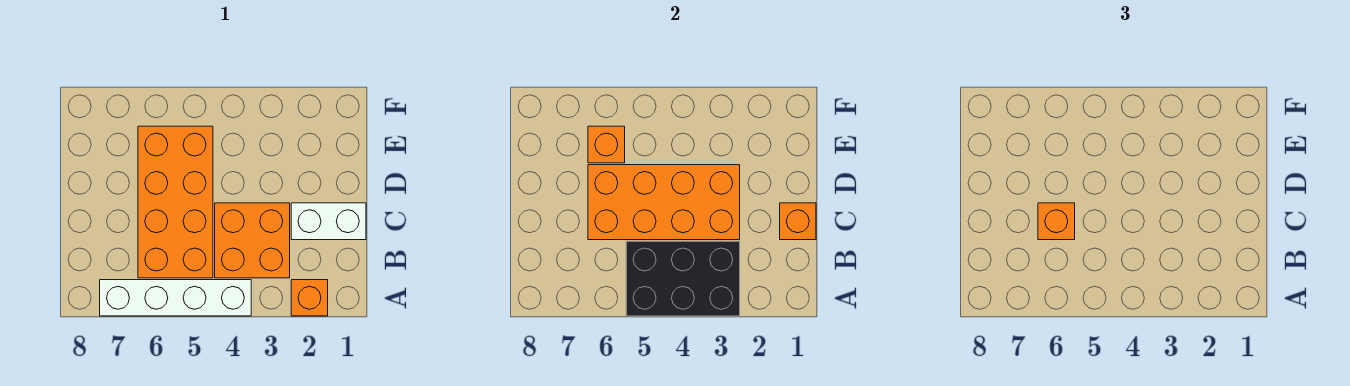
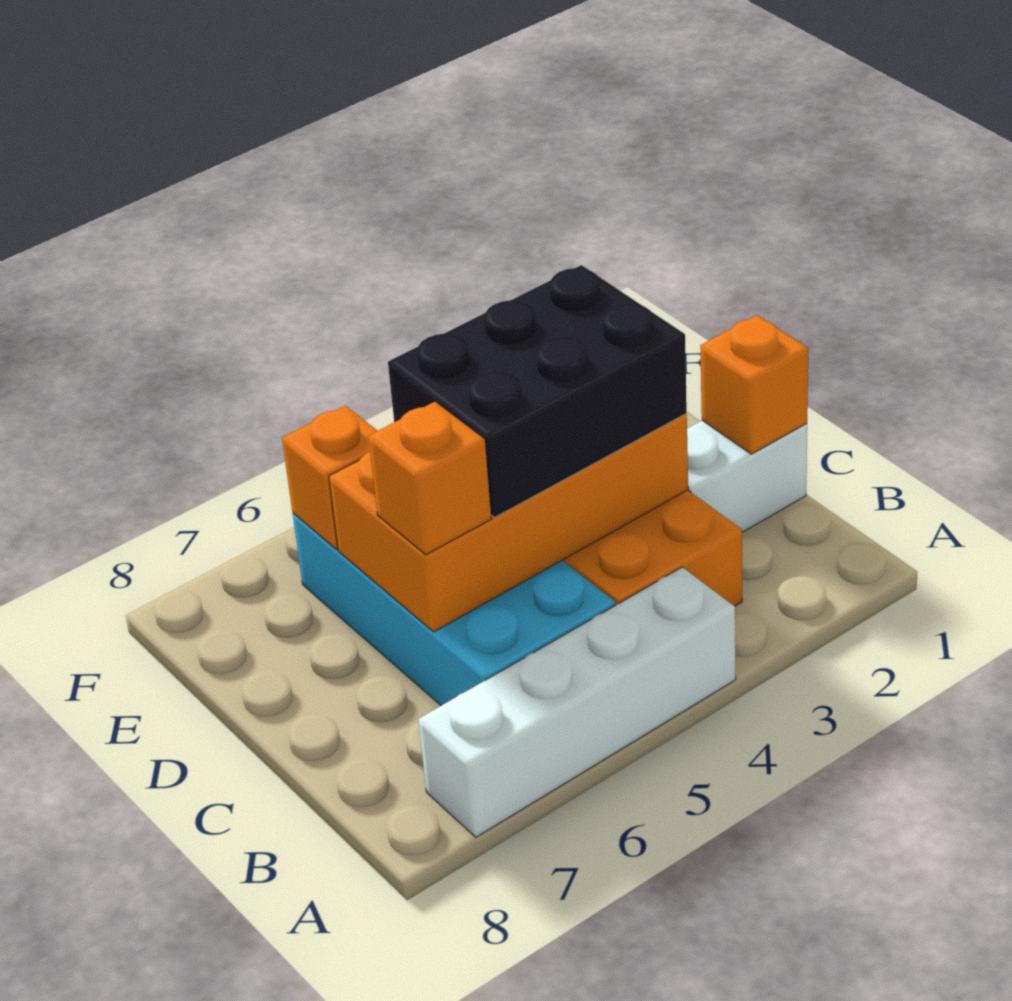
orange brick A2 level 1 -> none
black brick A3:B5 level 2 -> black brick C3:D5 level 3
orange brick B5:E6 level 1 -> cyan brick B5:E6 level 1

